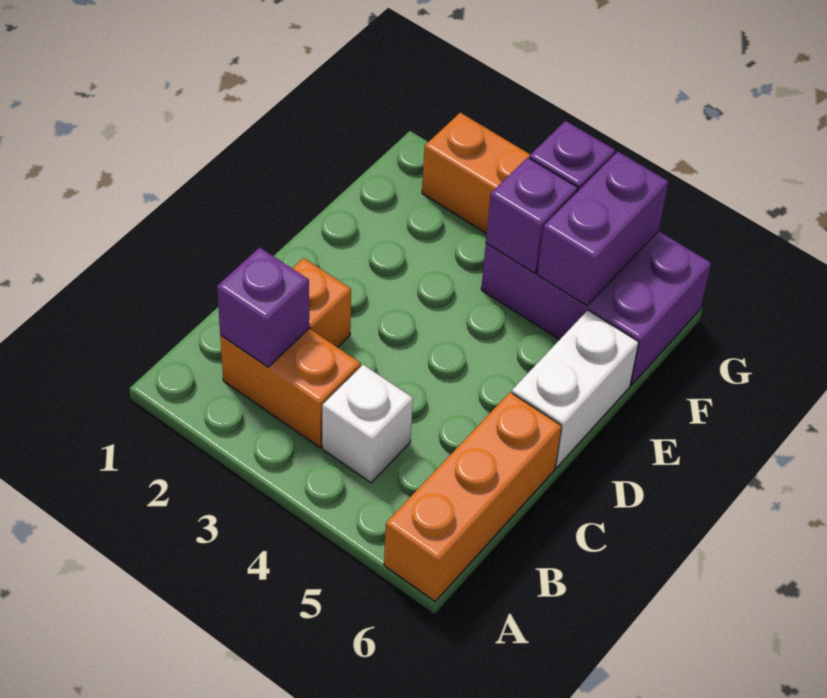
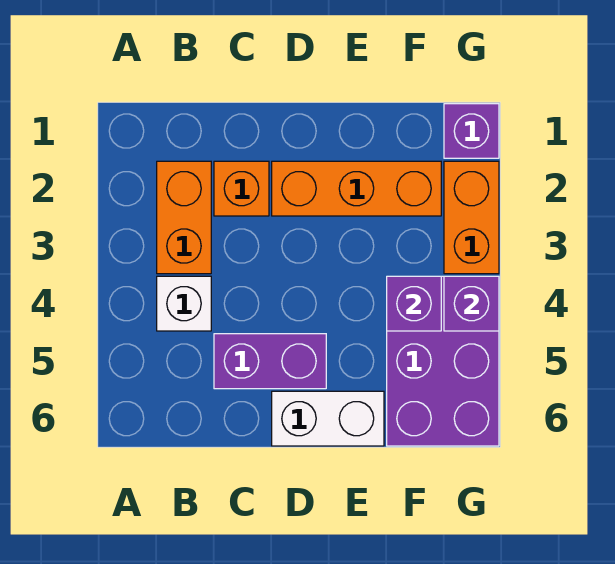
orange brick A6:C6 level 1 -> orange brick D2:F2 level 1
purple brick B2 level 2 -> purple brick G1 level 1
purple brick F5:G5 level 2 -> purple brick C5:D5 level 1

